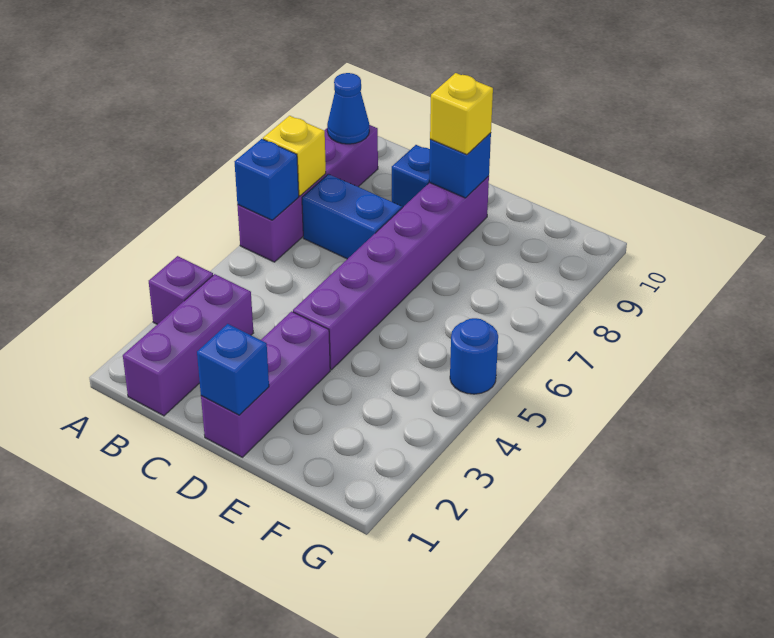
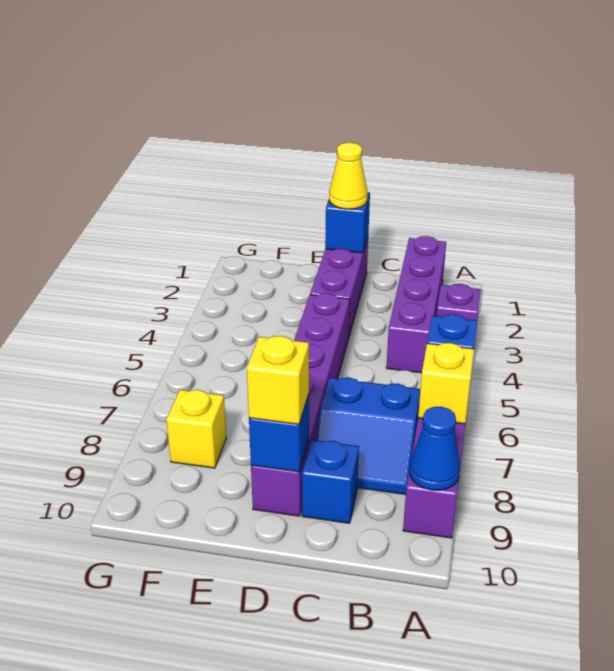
purple brick B1:B3 level 1 -> purple brick B1:B4 level 1
none -> yellow cone D1 level 3
none -> yellow brick F8 level 1
blue round brick G5 level 1 -> none

